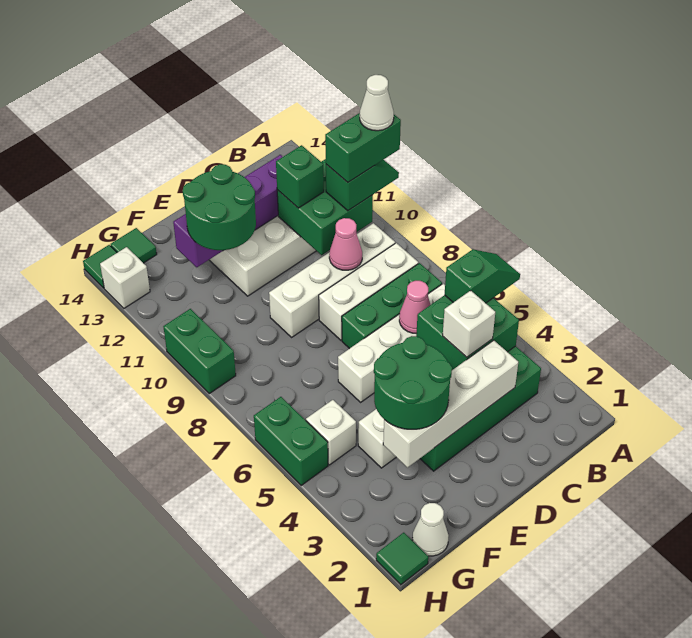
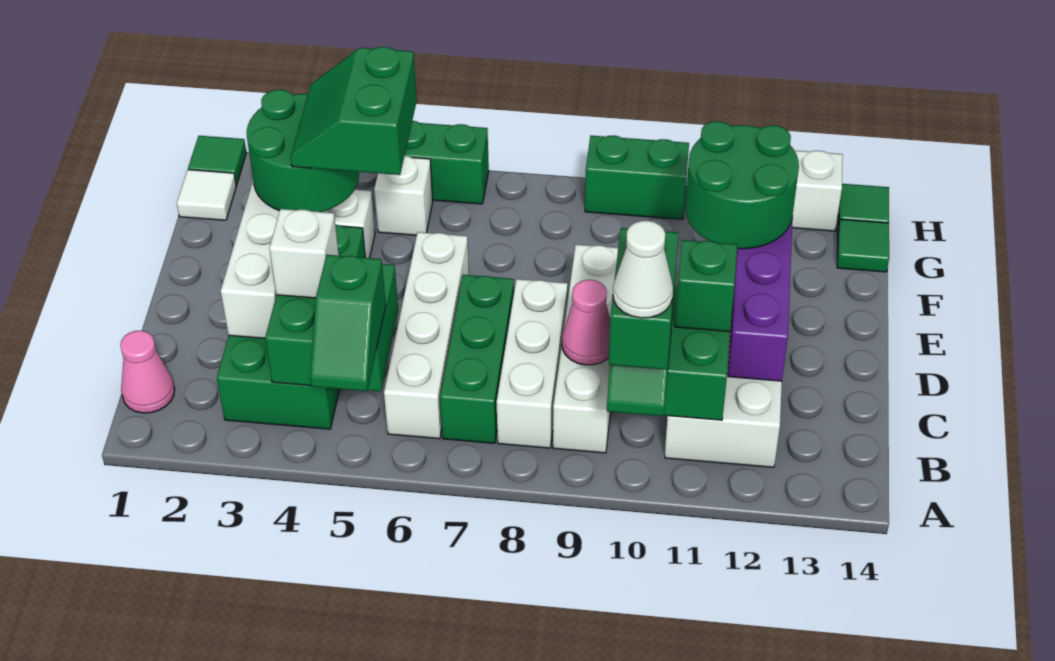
pink cone C6 level 2 -> pink cone B1 level 1
none -> green slope E4:F5 level 4 top 5
white cone G1 level 1 -> white tile G1 level 1

